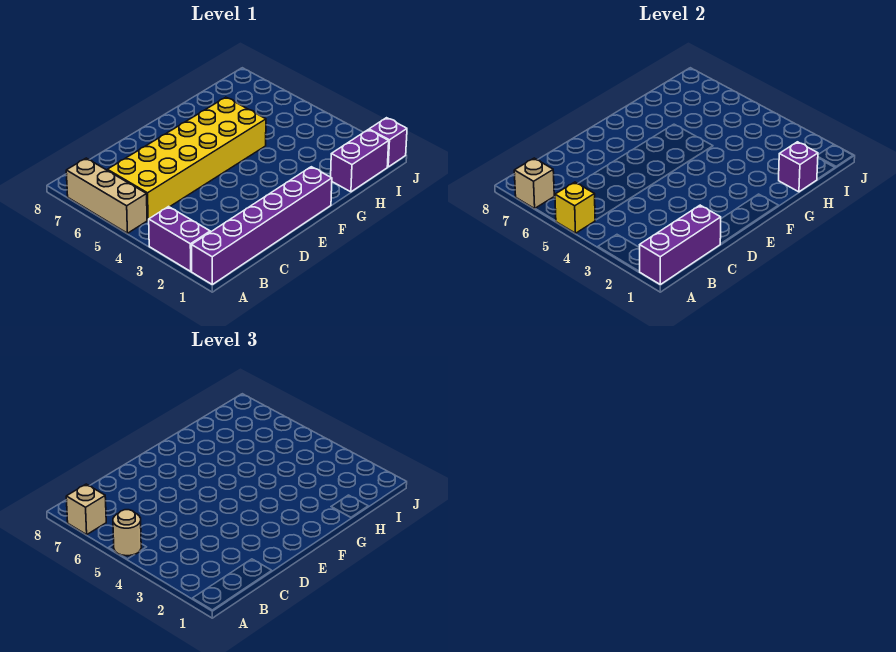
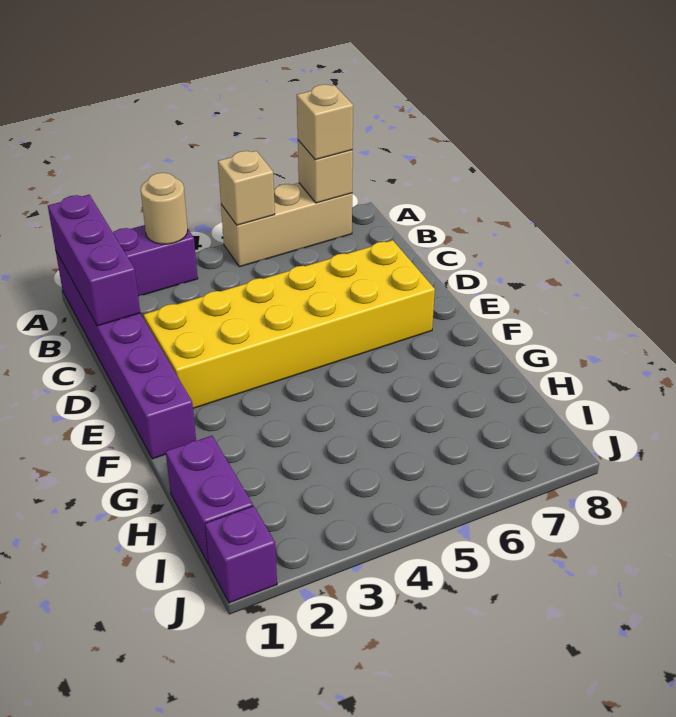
yellow brick A5 level 2 -> tan brick A5 level 2
tan round brick A5 level 3 -> tan round brick A3 level 2
yellow brick B5:G6 level 1 -> yellow brick D2:E7 level 1
purple brick H1 level 2 -> none

